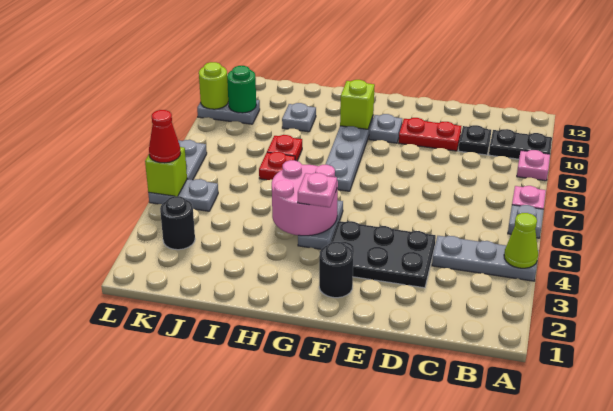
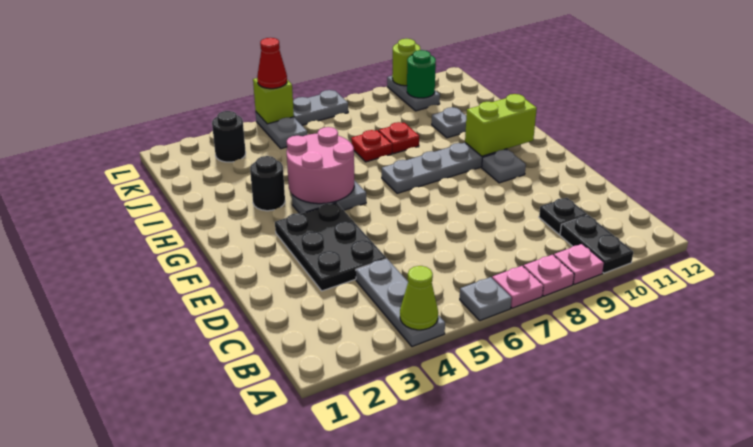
red plate D10:E10 level 1 -> none
black round brick F2 level 1 -> black round brick H3 level 1
pink plate G4 level 3 -> pink plate A8 level 1
lime brick G10 level 2 -> lime brick G10:G11 level 2

